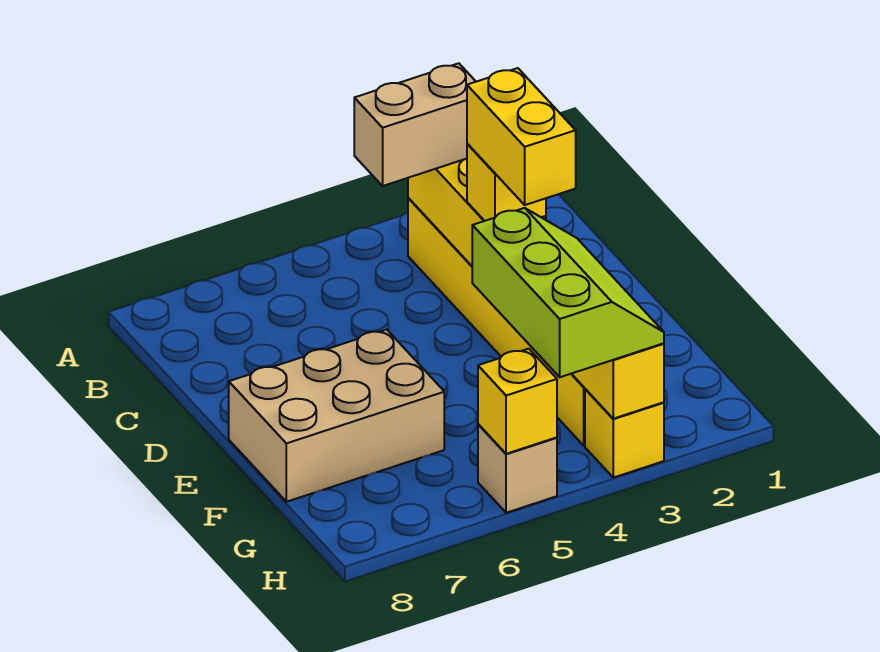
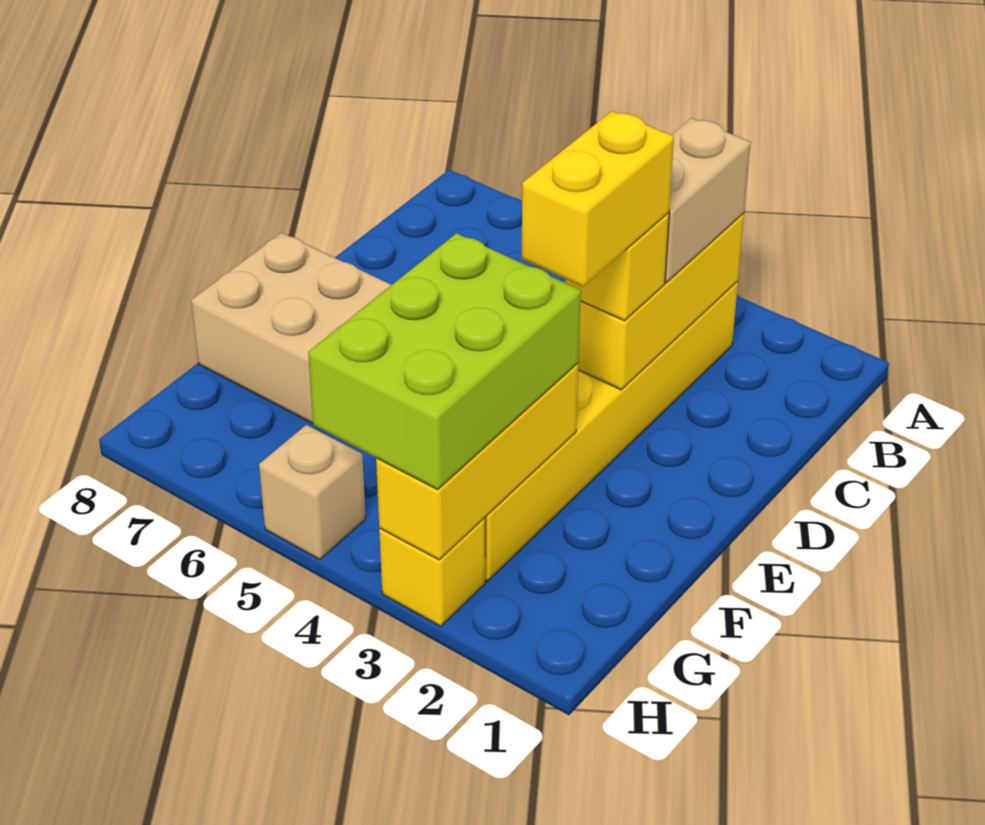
tan brick B3:B4 level 3 -> tan brick B3:C3 level 3
lime slope F3:H4 level 3 top 4 -> lime brick F3:H4 level 3
yellow brick H5 level 2 -> none

